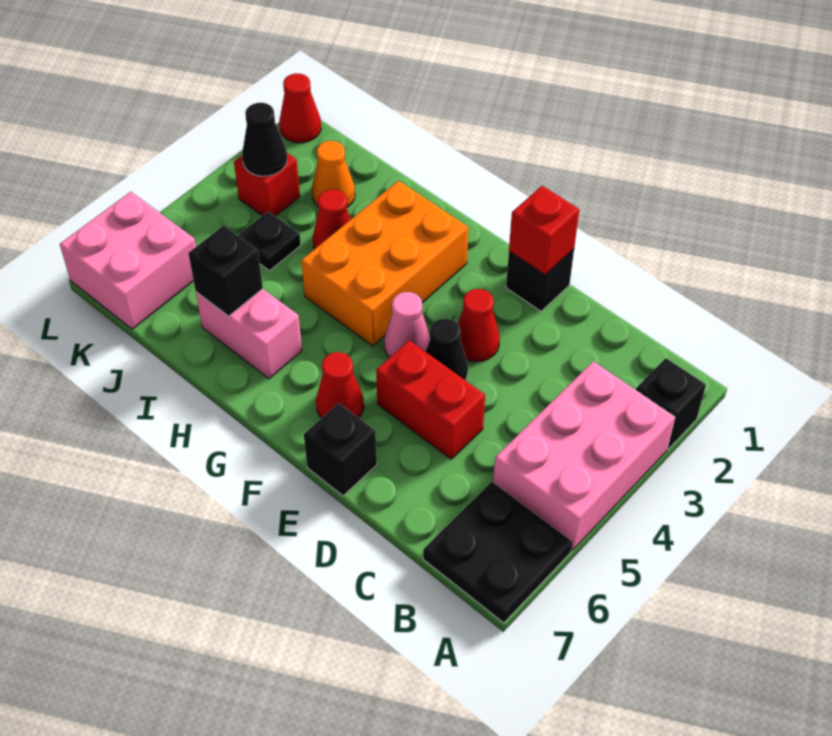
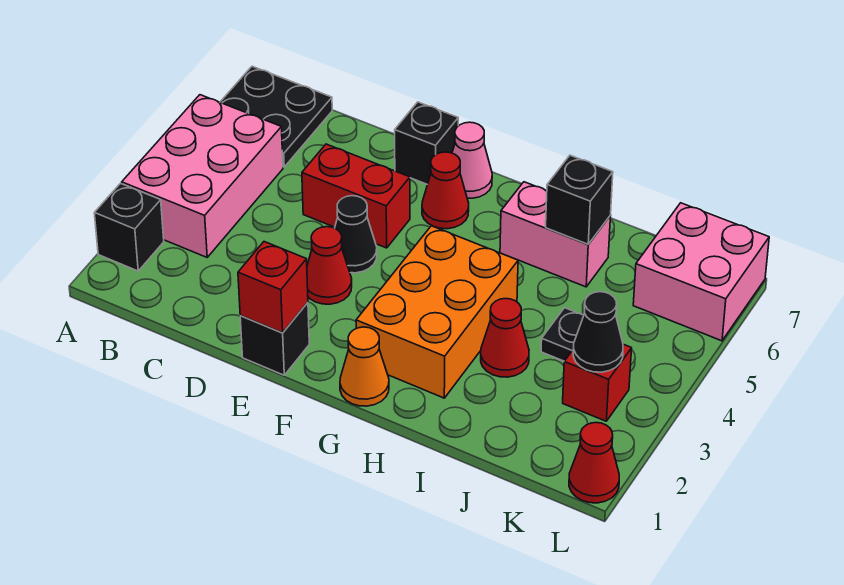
pink cone F4 level 1 -> pink cone F7 level 1
orange cone J2 level 1 -> orange cone G1 level 1

